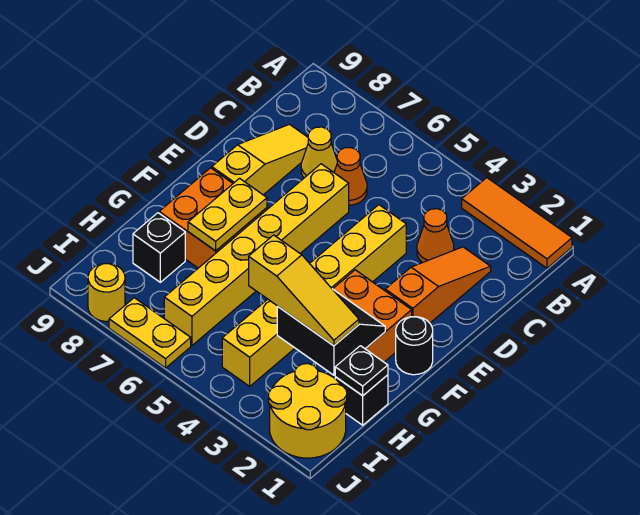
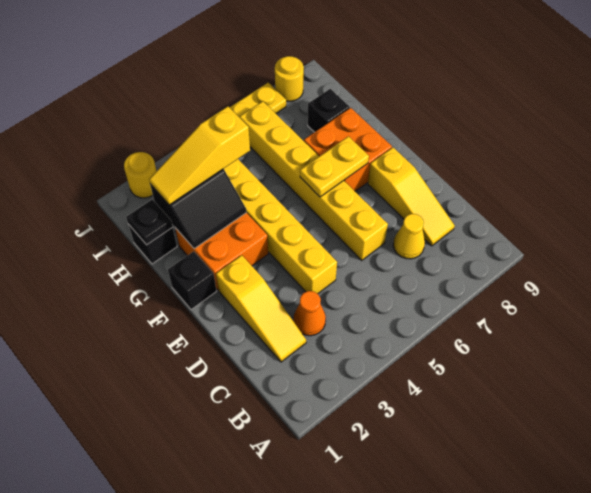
orange tile A1:A3 level 1 -> none
orange slope C2:E2 level 1 top E -> yellow slope C2:E2 level 1 top E
orange cone C6 level 1 -> none
black round brick F1 level 1 -> black brick F1 level 1
yellow plate F7:G7 level 2 -> yellow plate F6:F7 level 2
yellow round brick I1:J2 level 1 -> yellow round brick J2 level 1

